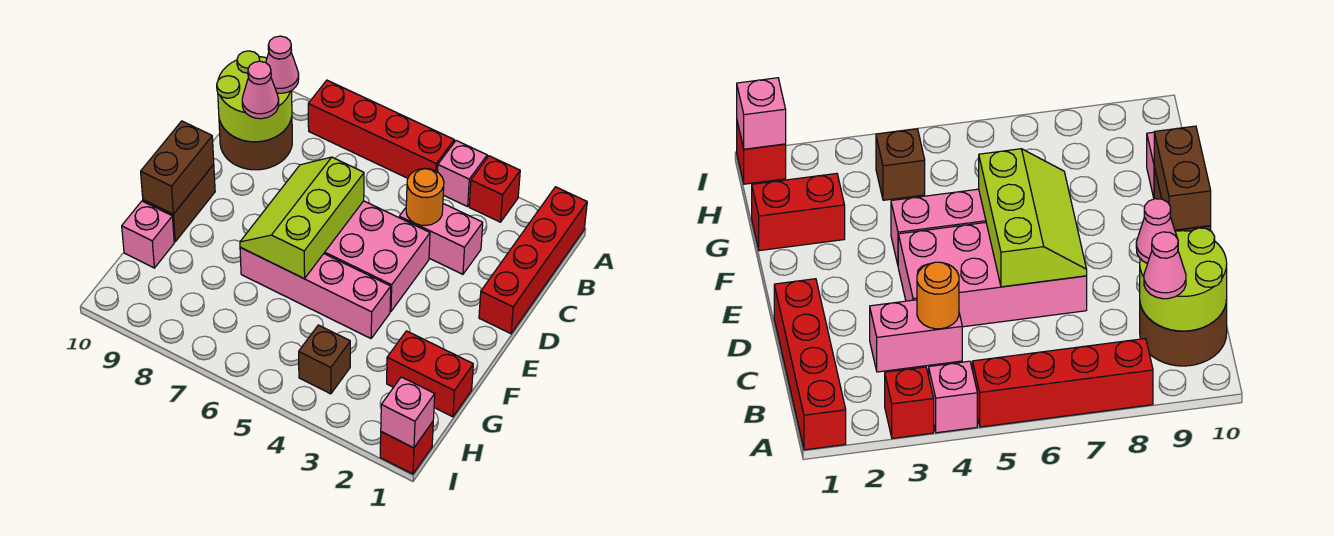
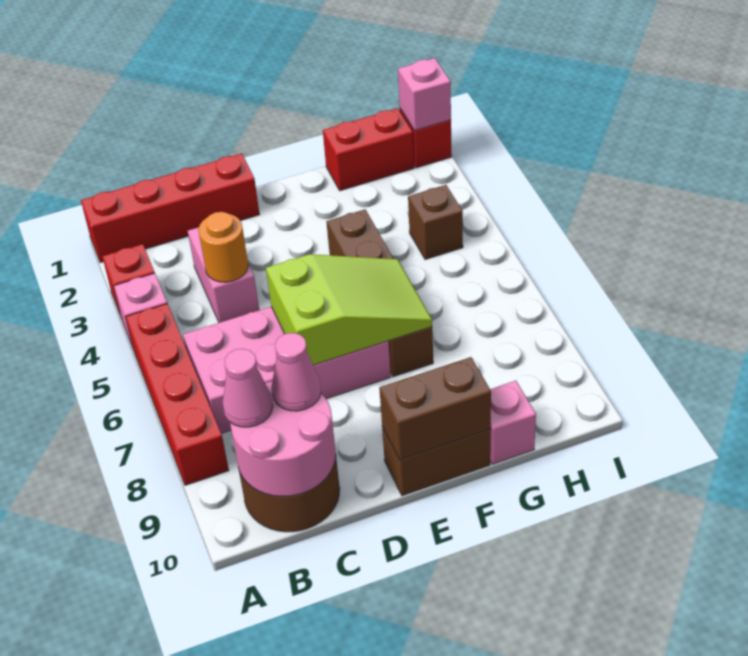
lime round brick B9:C10 level 2 -> pink round brick B9:C10 level 2
pink brick D4:E7 level 1 -> pink brick B6:E7 level 1
lime slope D6:F7 level 2 top 6 -> lime slope D6:F7 level 2 top D
pink brick F4:F7 level 1 -> brown brick F4:F7 level 1
red brick G1:G2 level 1 -> red brick G1:H1 level 1

